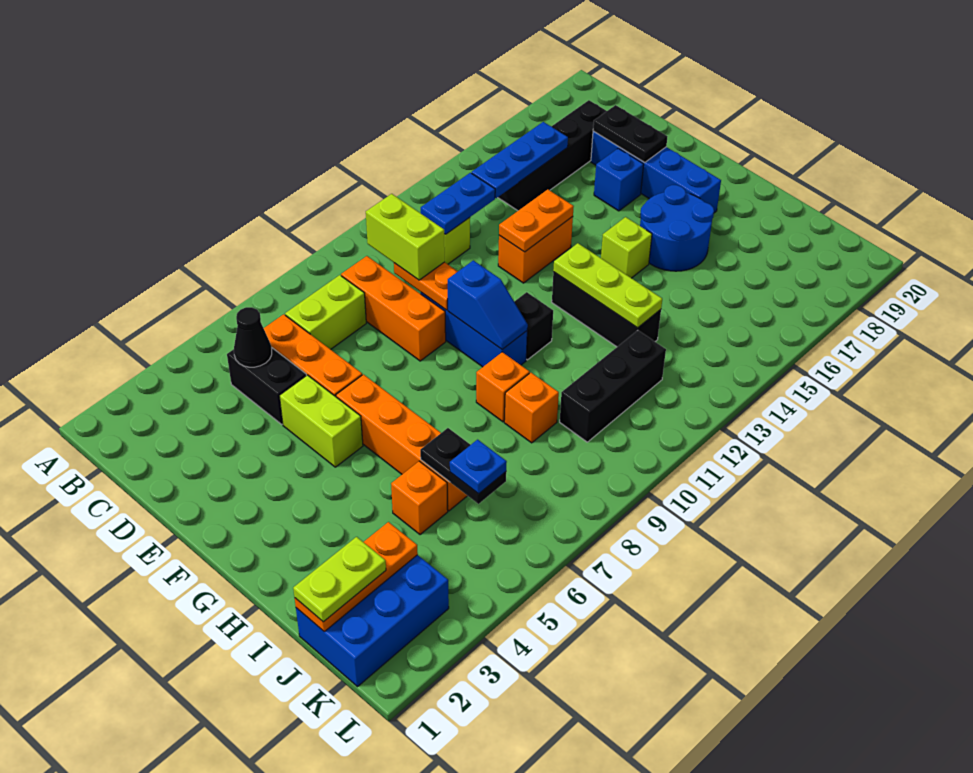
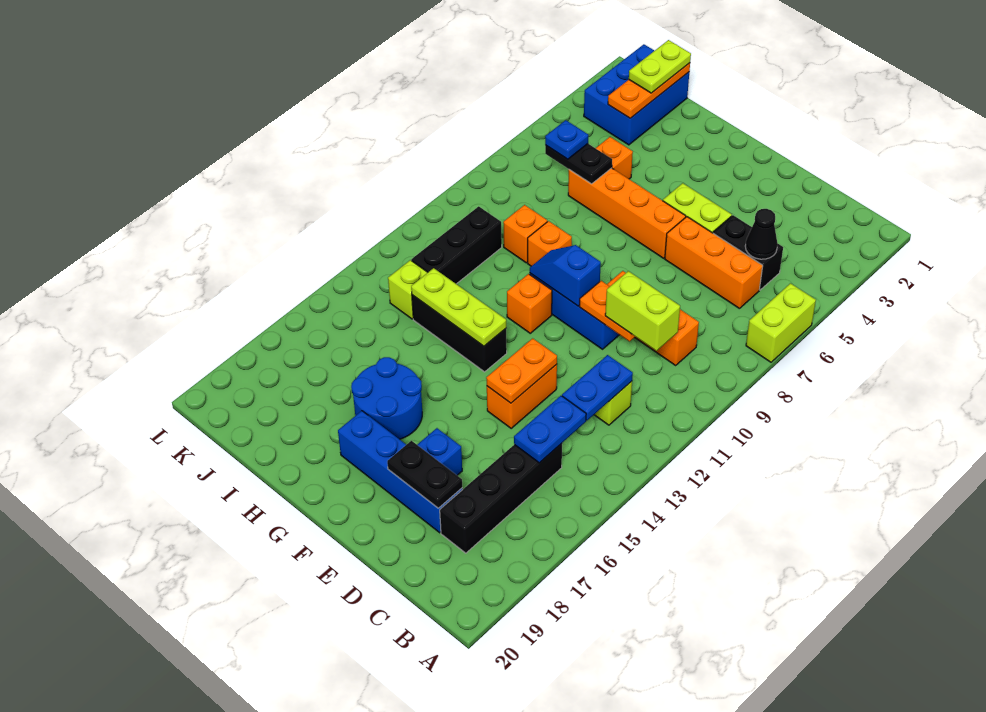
lime brick C7:C8 level 1 -> lime brick A6:A7 level 1
blue plate C14:C16 level 2 -> blue plate C14:C15 level 2
black brick G11 level 1 -> orange brick G11 level 1
lime brick G15 level 1 -> lime brick J13 level 1

